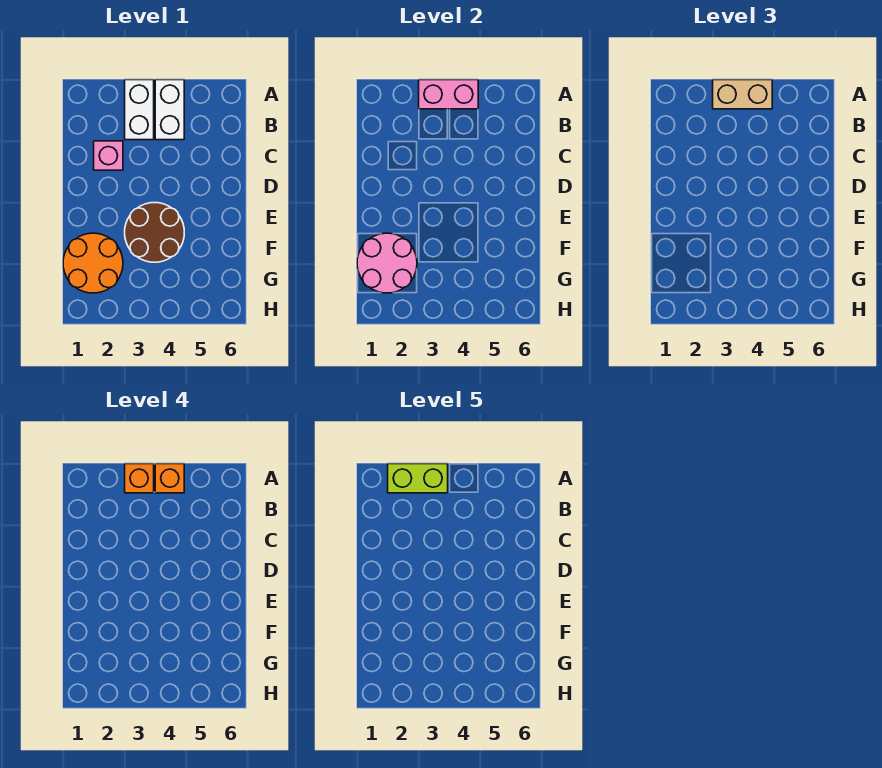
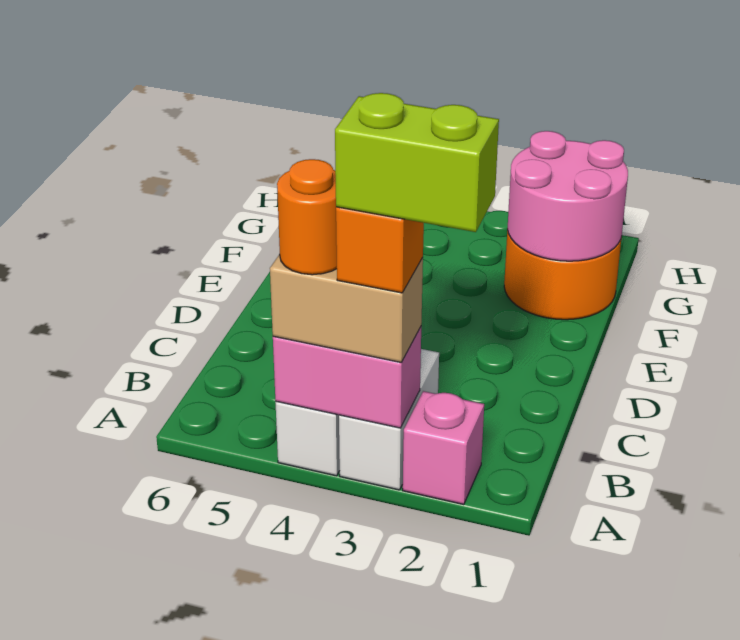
orange brick A4 level 4 -> orange round brick A4 level 4
pink brick C2 level 1 -> pink brick A2 level 1
brown round brick E3:F4 level 1 -> none

